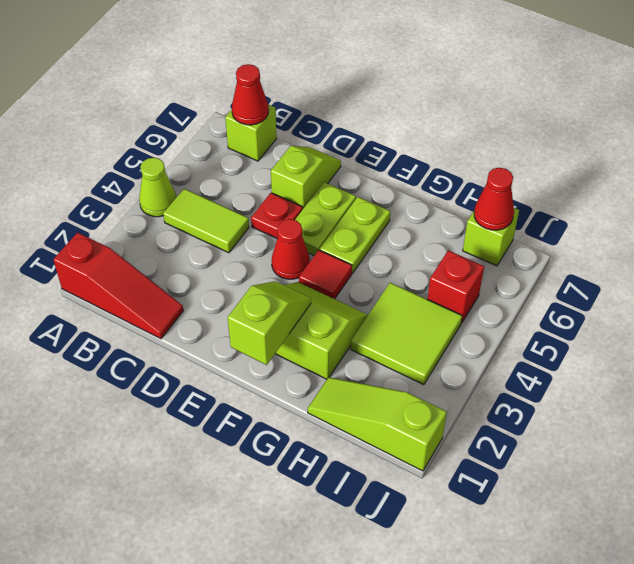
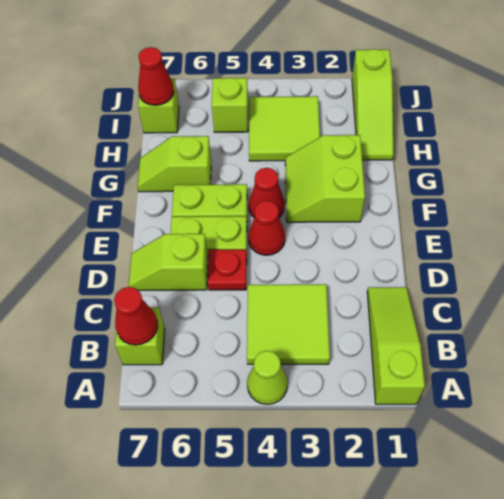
red slope A1:C1 level 1 top A -> lime slope A1:C1 level 1 top A
lime tile B4:C4 level 1 -> lime tile B3:C4 level 1
lime slope F1:F2 level 2 top 1 -> lime slope G6:G7 level 1 top 6
red tile F4 level 1 -> red cone F4 level 1
red brick I5 level 1 -> lime brick I5 level 1

